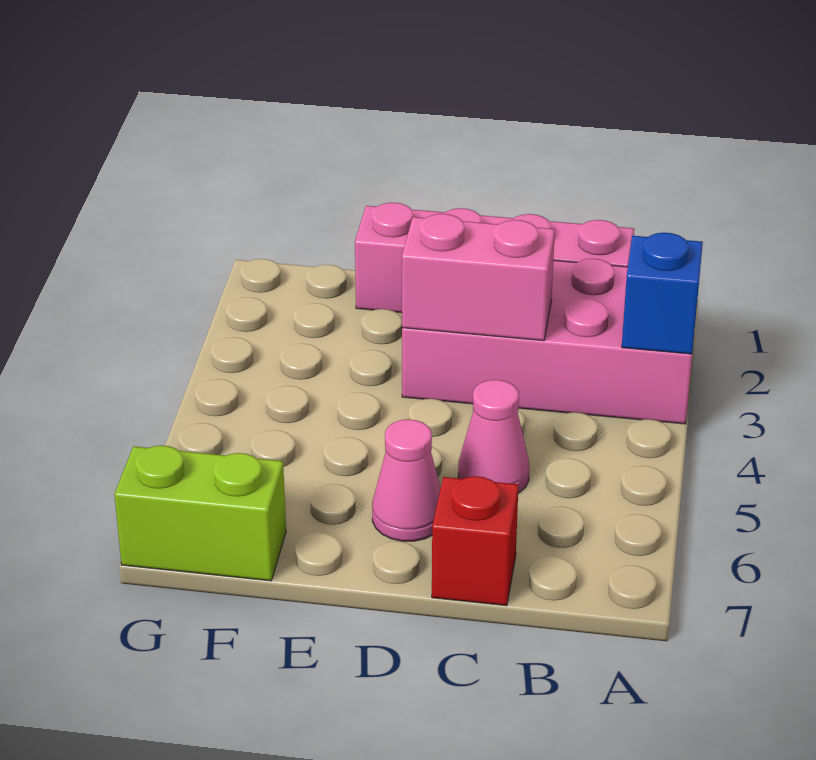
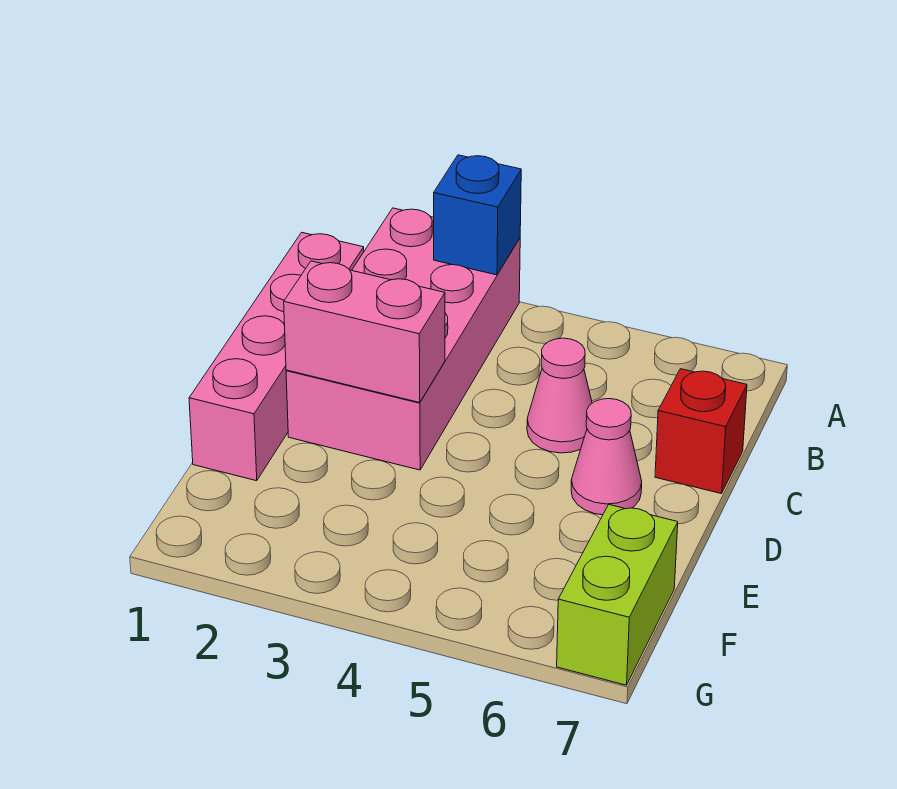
pink brick C3:D3 level 2 -> pink brick D2:D3 level 2

